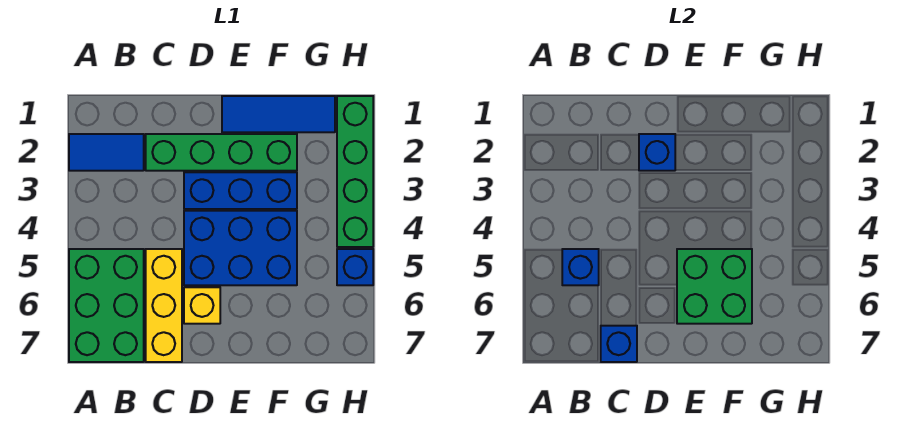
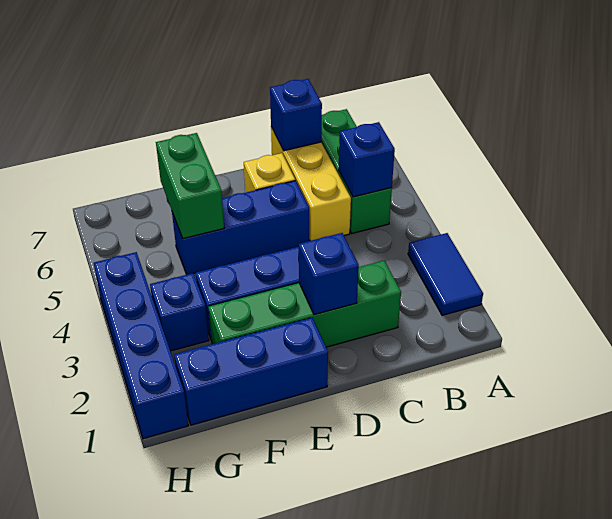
blue tile A2:B2 level 1 -> blue tile A2:A3 level 1
green brick A5:B7 level 1 -> green brick B5:B7 level 1
blue brick D4:F5 level 1 -> blue brick D5:F5 level 1
blue tile E1:G1 level 1 -> blue brick E1:G1 level 1
green brick E5:F6 level 2 -> green brick F5:F6 level 2
green brick H1:H4 level 1 -> blue brick H1:H4 level 1
blue brick H5 level 1 -> blue brick G3 level 1

